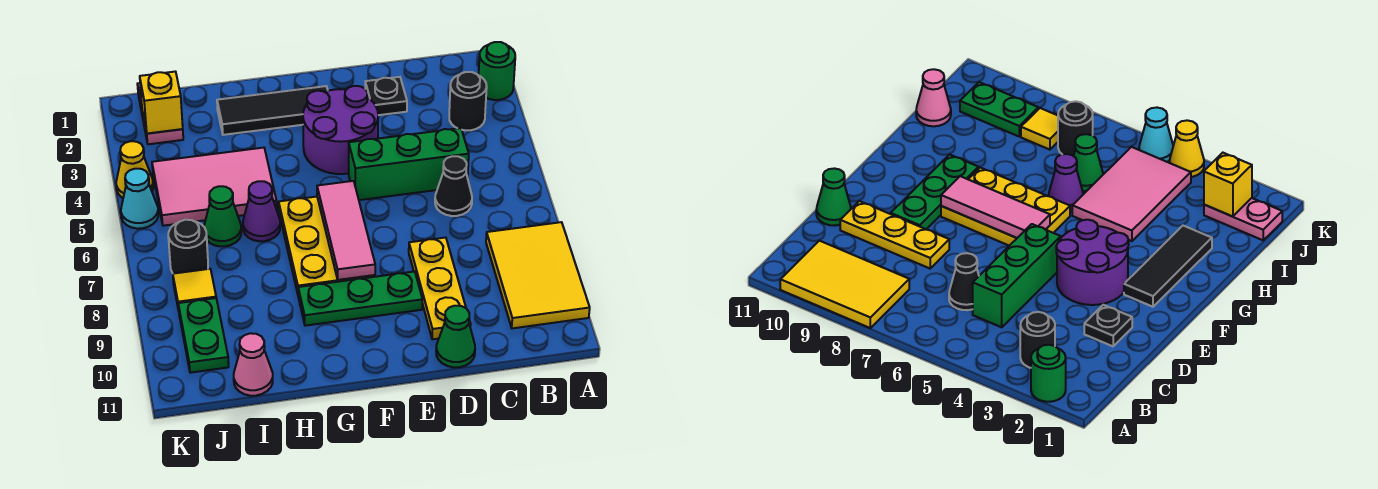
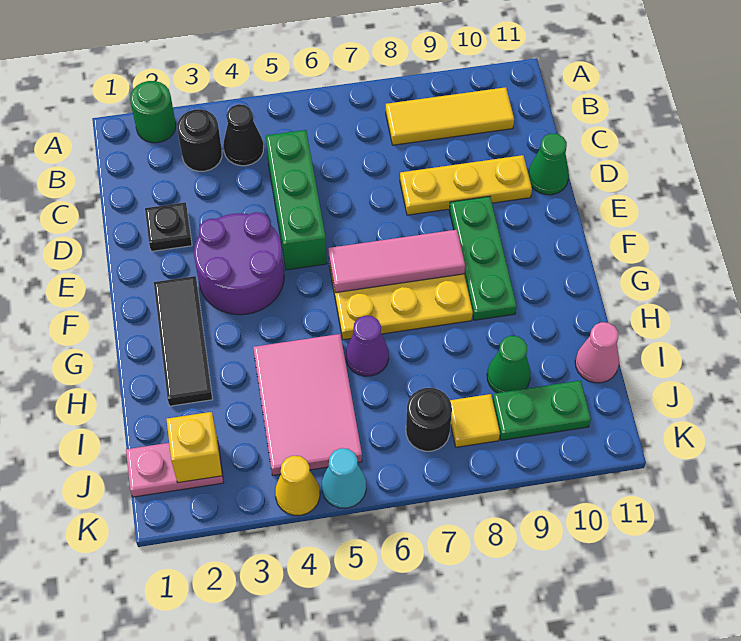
yellow tile A8:B10 level 1 -> yellow tile B8:B10 level 1
black cone C6 level 1 -> black cone B4 level 1
green cone I6 level 1 -> green cone I9 level 1

